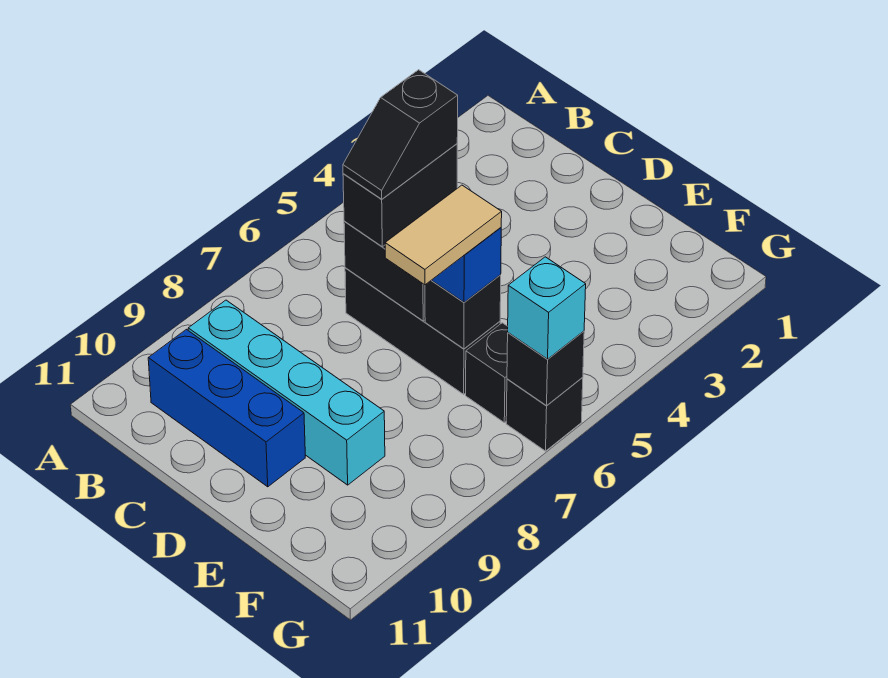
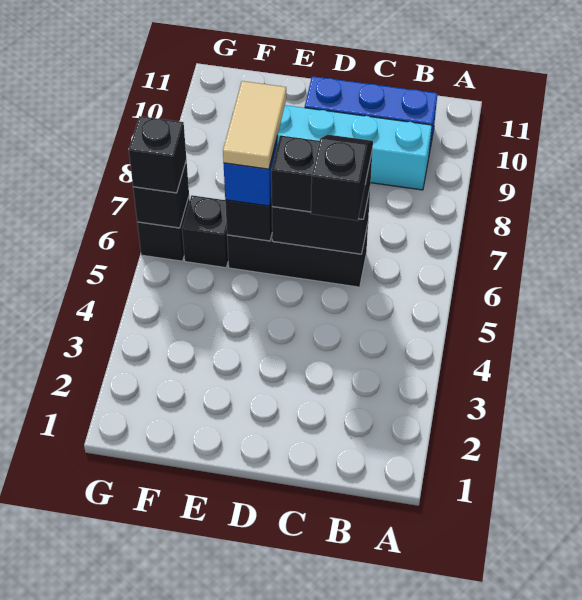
black brick C5:C6 level 3 -> black brick C6:D6 level 3
cyan brick G6 level 3 -> black brick G6 level 3

